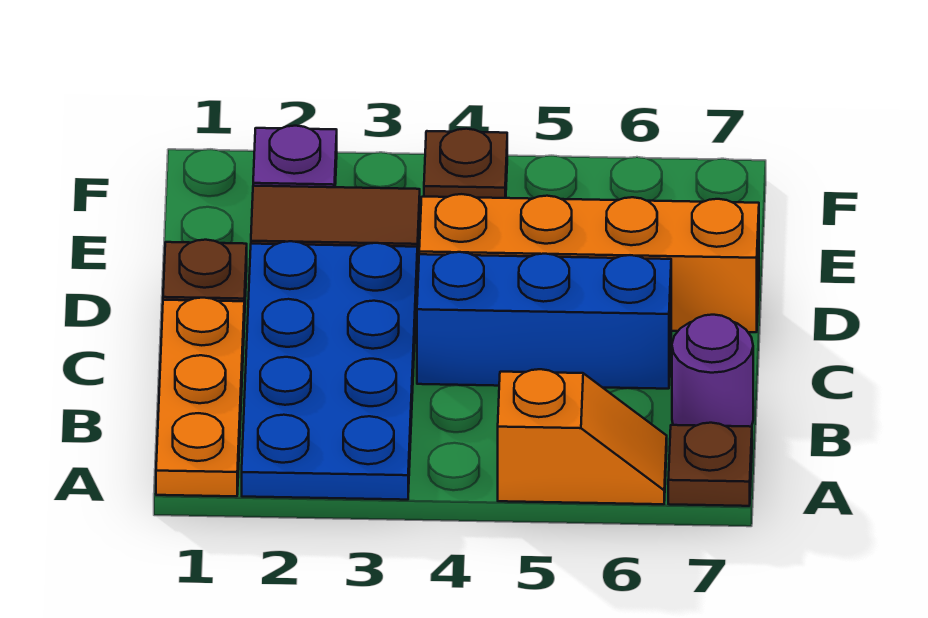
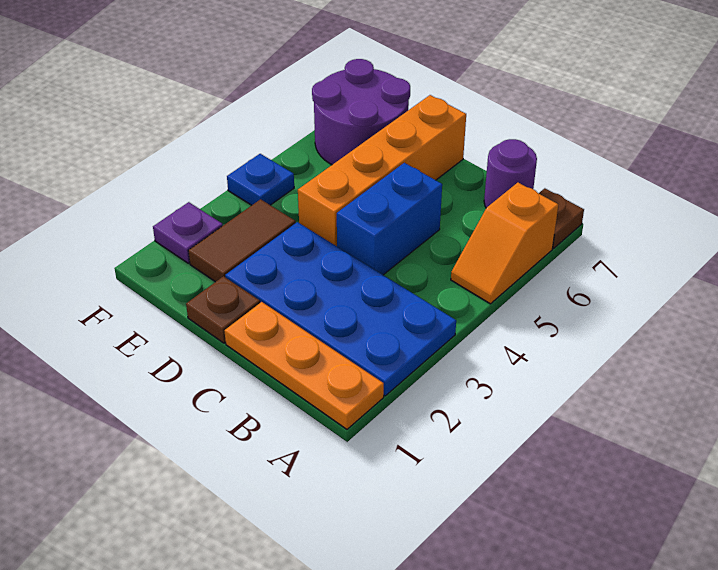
orange slope A5:A6 level 1 top 5 -> orange slope A5:A6 level 1 top 6
blue brick C4:C6 level 1 -> blue brick C4:C5 level 1
none -> purple round brick E6:F7 level 1
brown plate F4 level 1 -> blue plate F4 level 1

